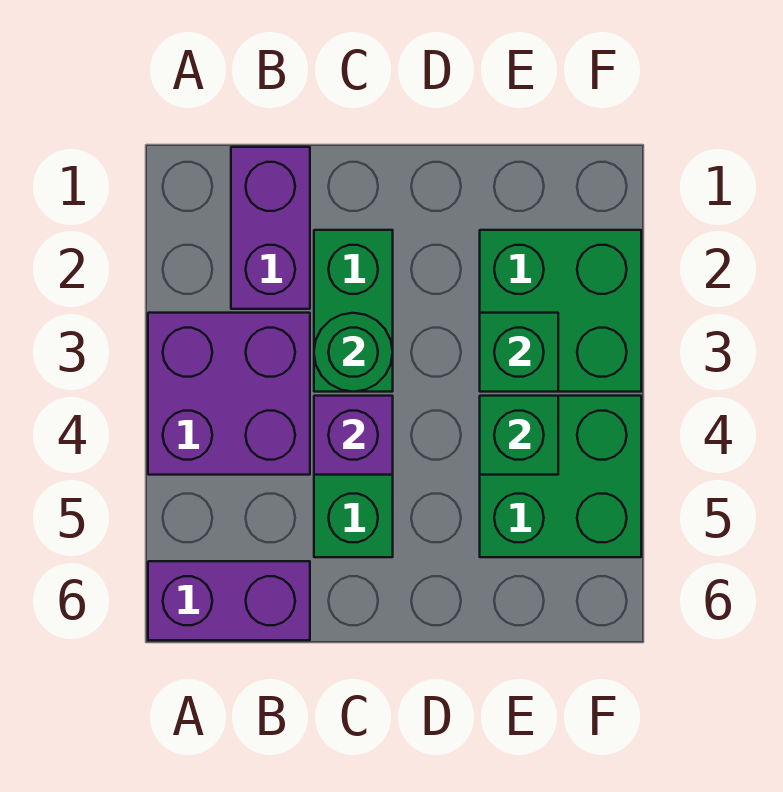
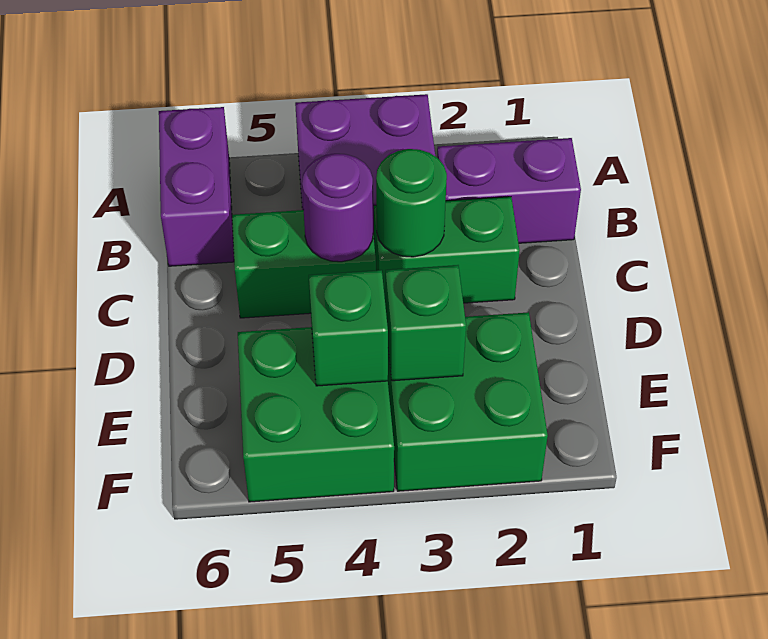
purple brick C4 level 2 -> purple round brick C4 level 2

